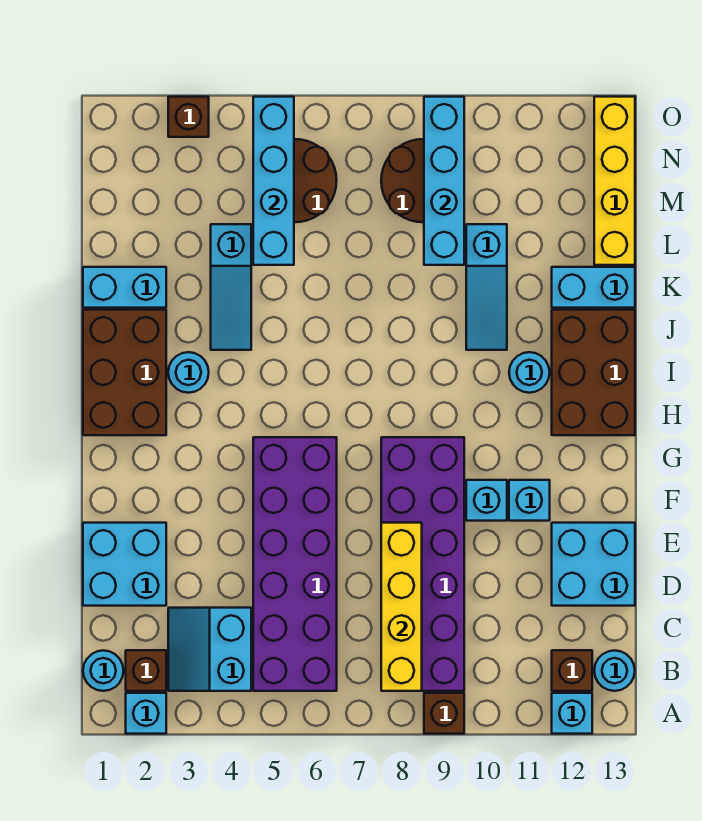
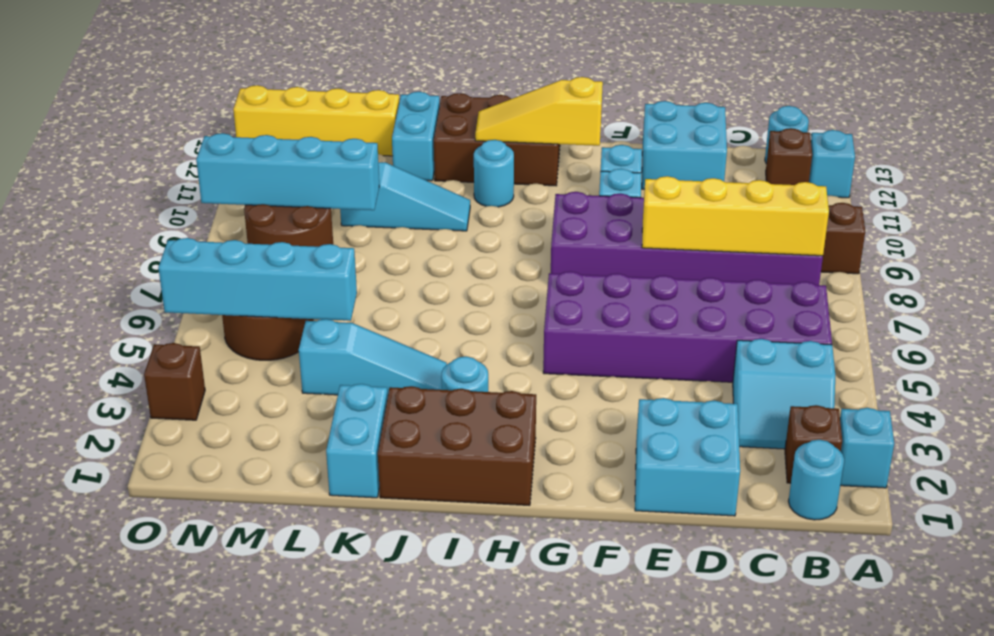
none -> yellow slope G12:I12 level 2 top G

